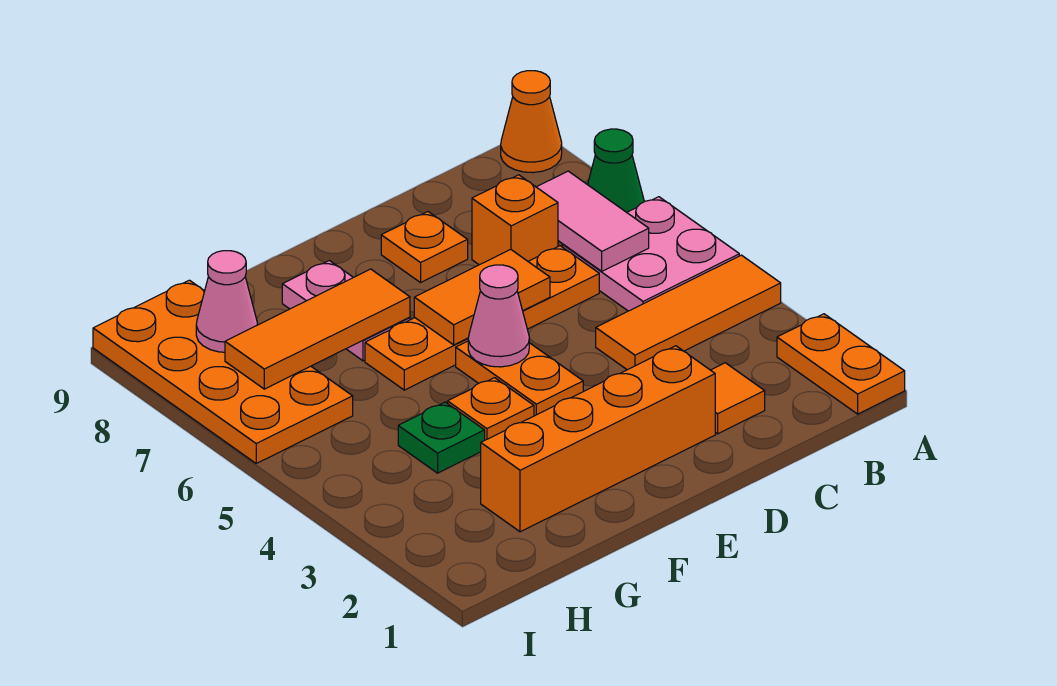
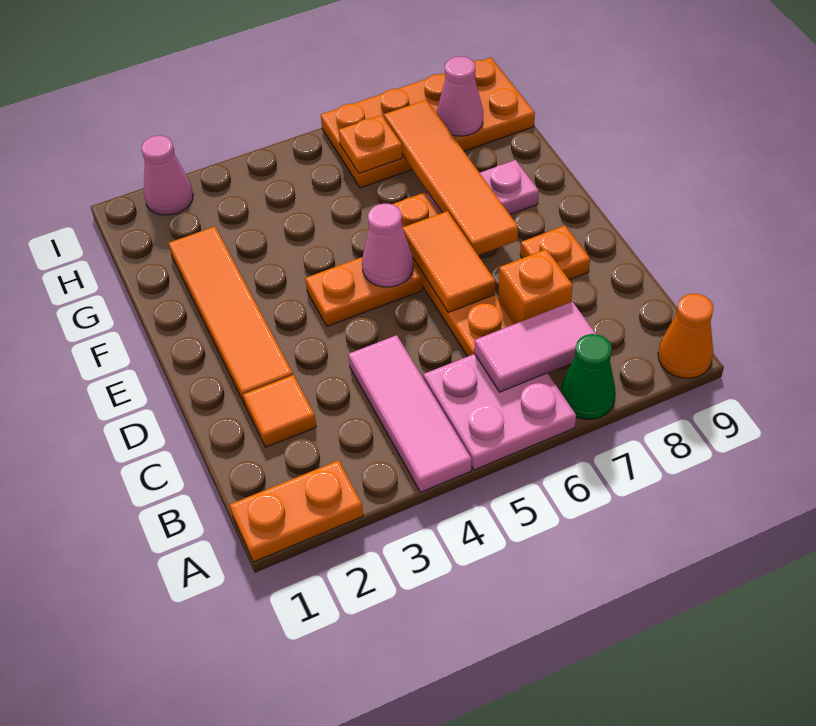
orange tile A4:C4 level 1 -> pink tile A4:C4 level 1
orange brick D2:G2 level 1 -> orange tile D2:G2 level 1
orange plate F4 level 1 -> orange plate H6 level 2
orange tile F7:H7 level 2 -> orange tile E7:H7 level 2
green plate G4 level 1 -> none
none -> pink cone I2 level 1

